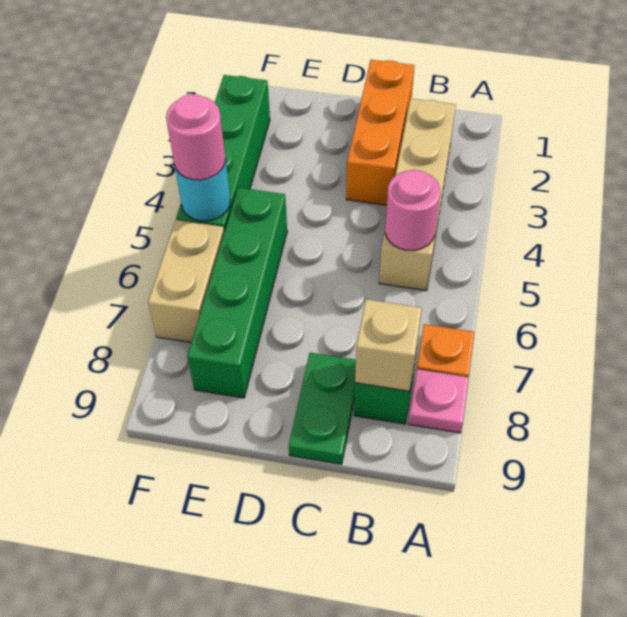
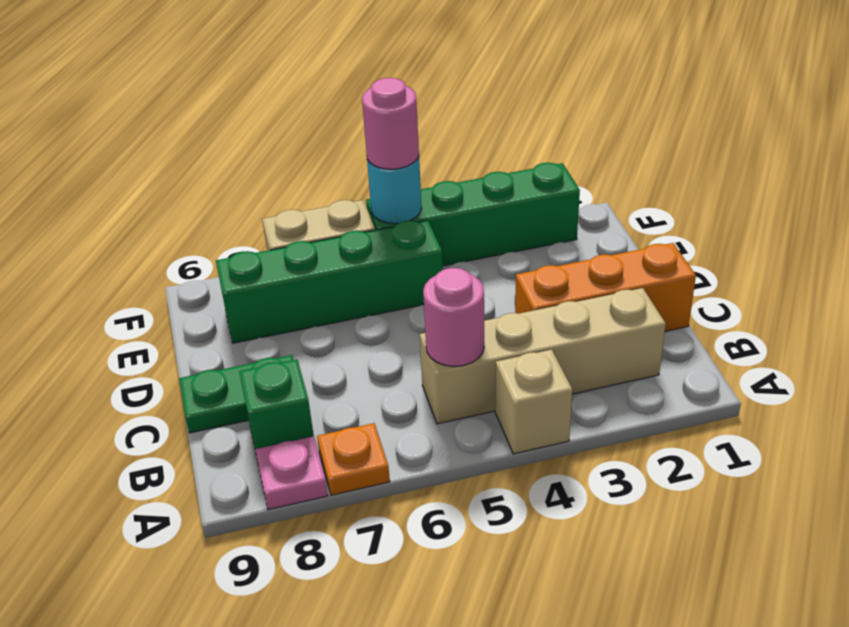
tan brick B8 level 2 -> tan brick A4 level 1

